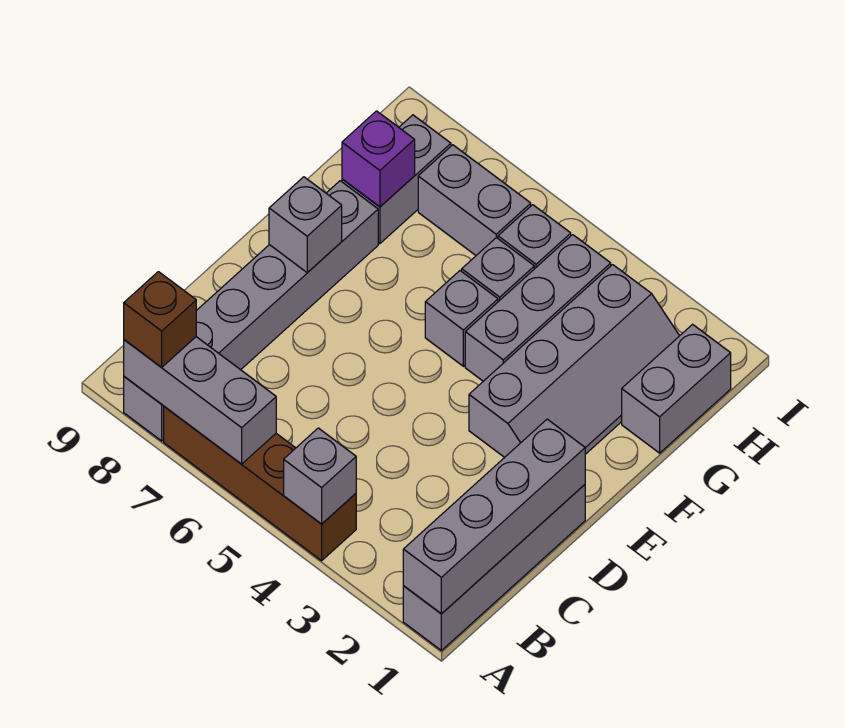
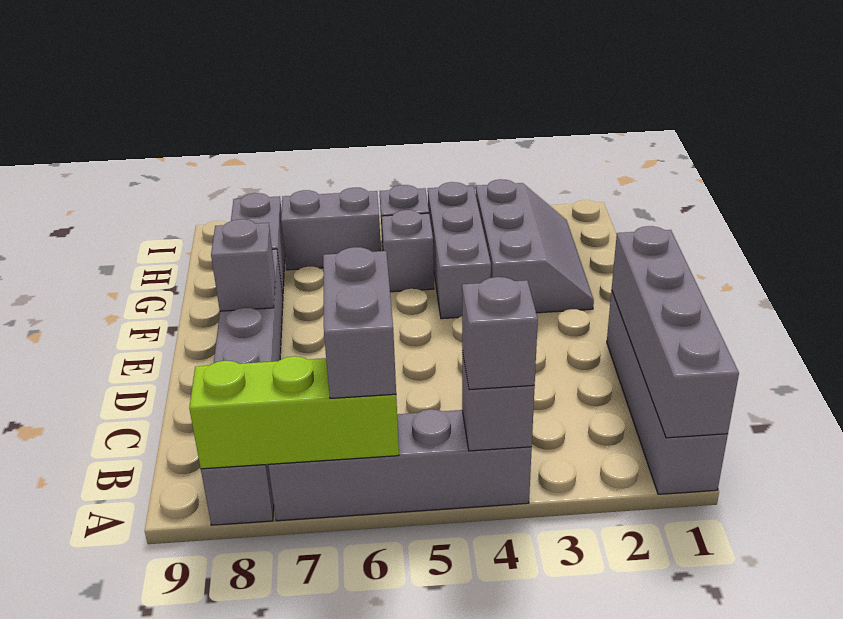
brown brick A4:A7 level 1 -> grey brick A4:A7 level 1
grey brick A6:A8 level 2 -> lime brick A6:A8 level 2
brown brick A8 level 3 -> none
grey slope E2:H3 level 1 top 3 -> grey slope F2:H3 level 1 top 3
grey brick F5 level 1 -> grey brick A4 level 3
grey brick G1:H1 level 1 -> grey brick A6:B6 level 3
purple brick G8 level 2 -> none

